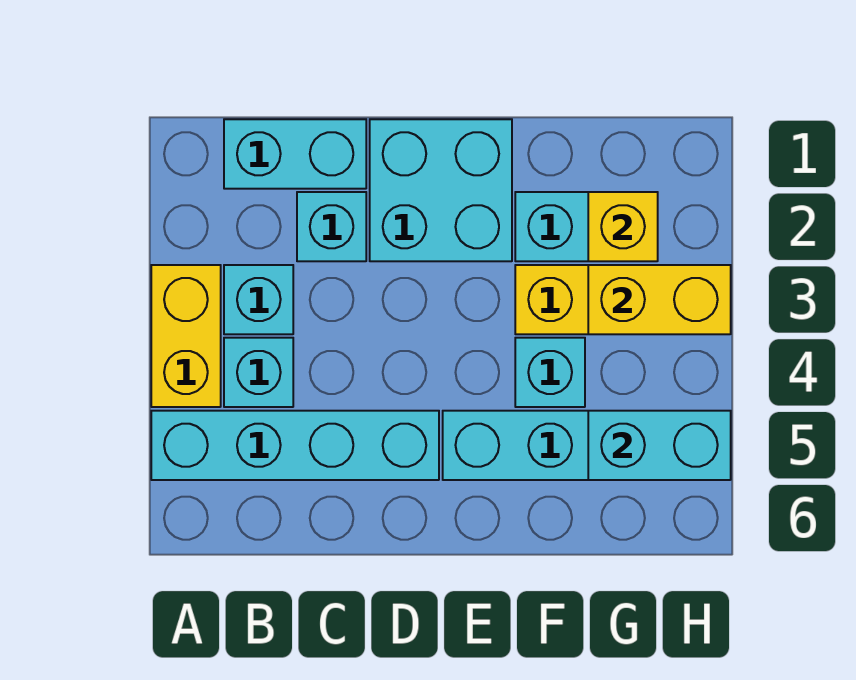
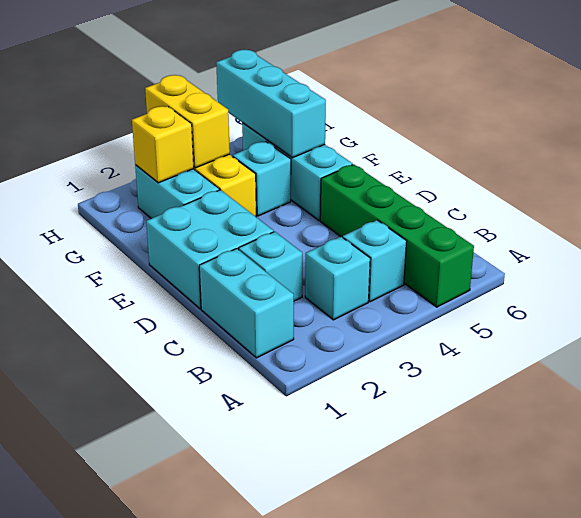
yellow brick A3:A4 level 1 -> none
cyan brick A5:D5 level 1 -> green brick A5:D5 level 1
cyan brick G5:H5 level 2 -> cyan brick F5:H5 level 2

